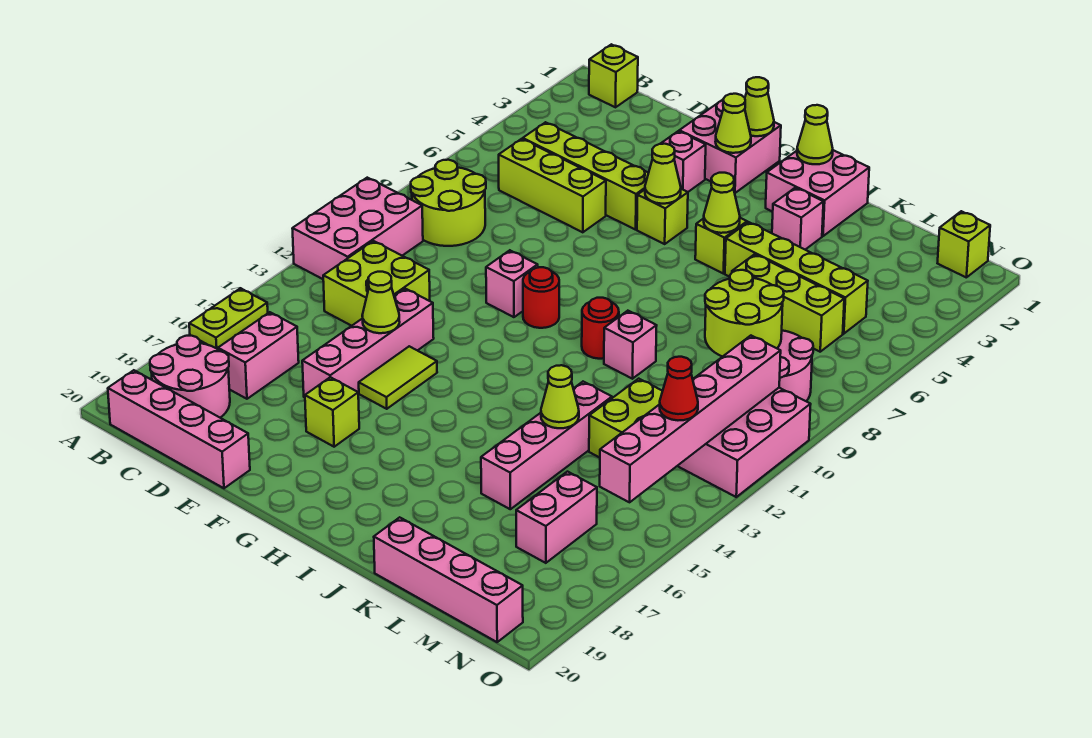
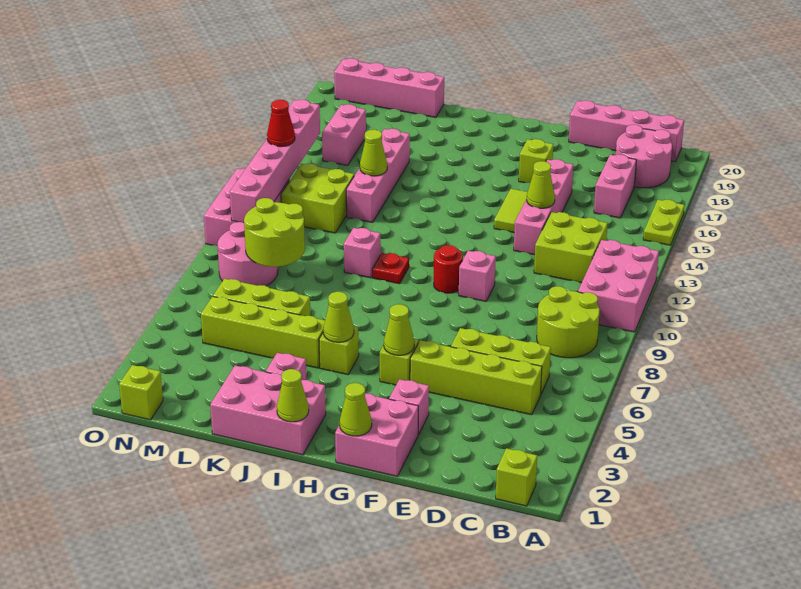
lime cone G2 level 2 -> none
pink brick I1:J2 level 1 -> pink brick I1:K2 level 1
red round brick I10 level 1 -> red plate I10 level 1

